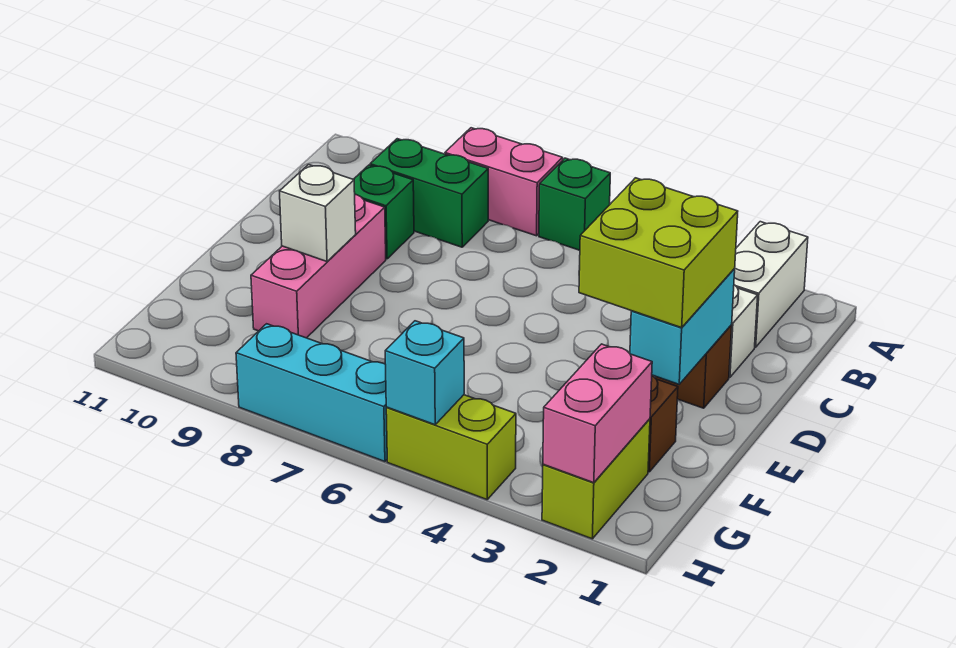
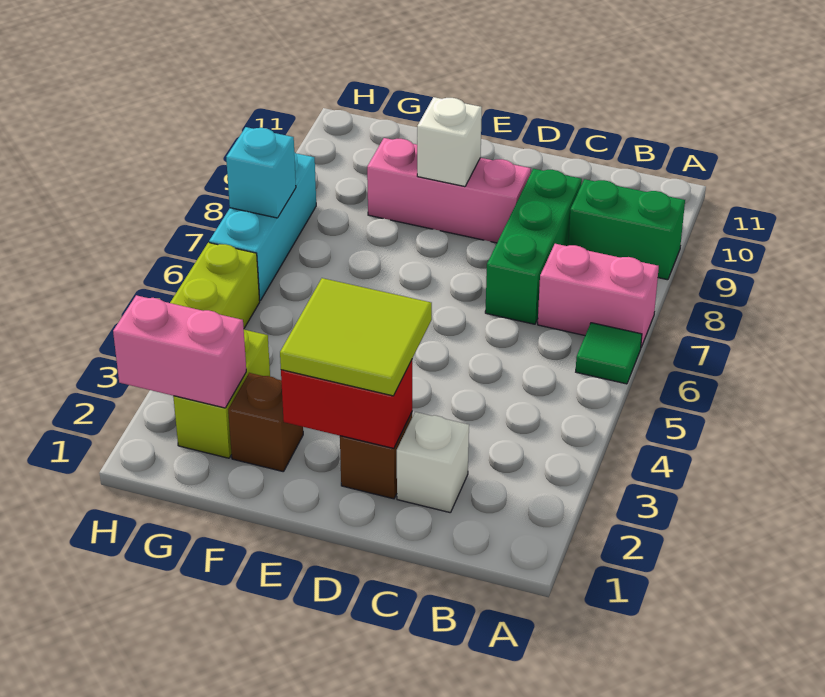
white brick A2:B2 level 1 -> none
green brick A6 level 1 -> green tile A6 level 1
pink brick A7:A8 level 1 -> pink brick A7:B7 level 1
green brick B8:B9 level 1 -> green brick A9:B9 level 1
green brick C9 level 1 -> green brick C7:C9 level 1
cyan brick D2:E2 level 2 -> red brick D2:E2 level 2
lime brick D2:E3 level 3 -> lime tile D2:E3 level 3
lime brick G2:H2 level 1 -> lime brick G2:G3 level 1
cyan brick H5 level 2 -> cyan brick H7 level 2

